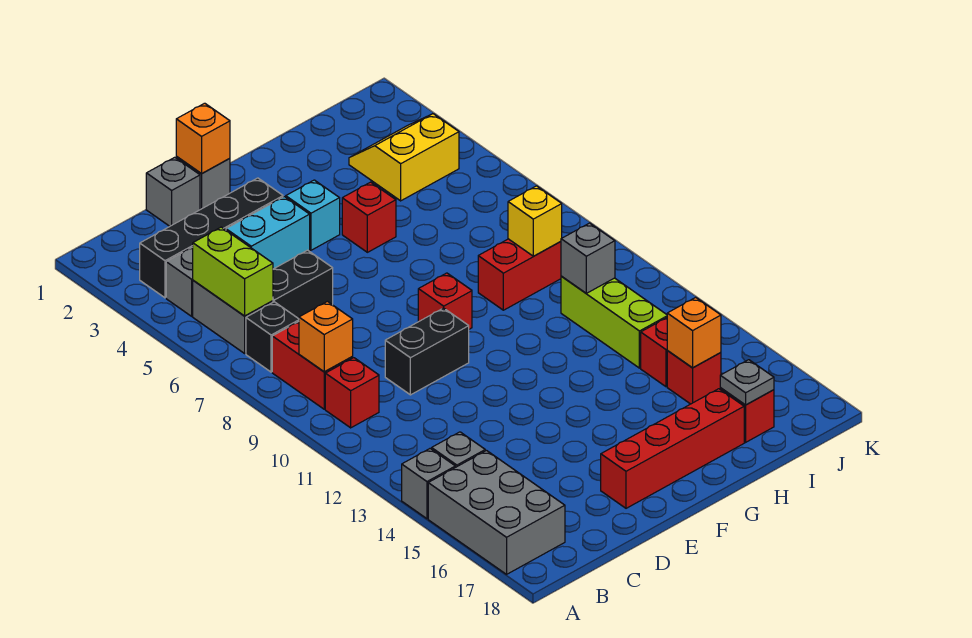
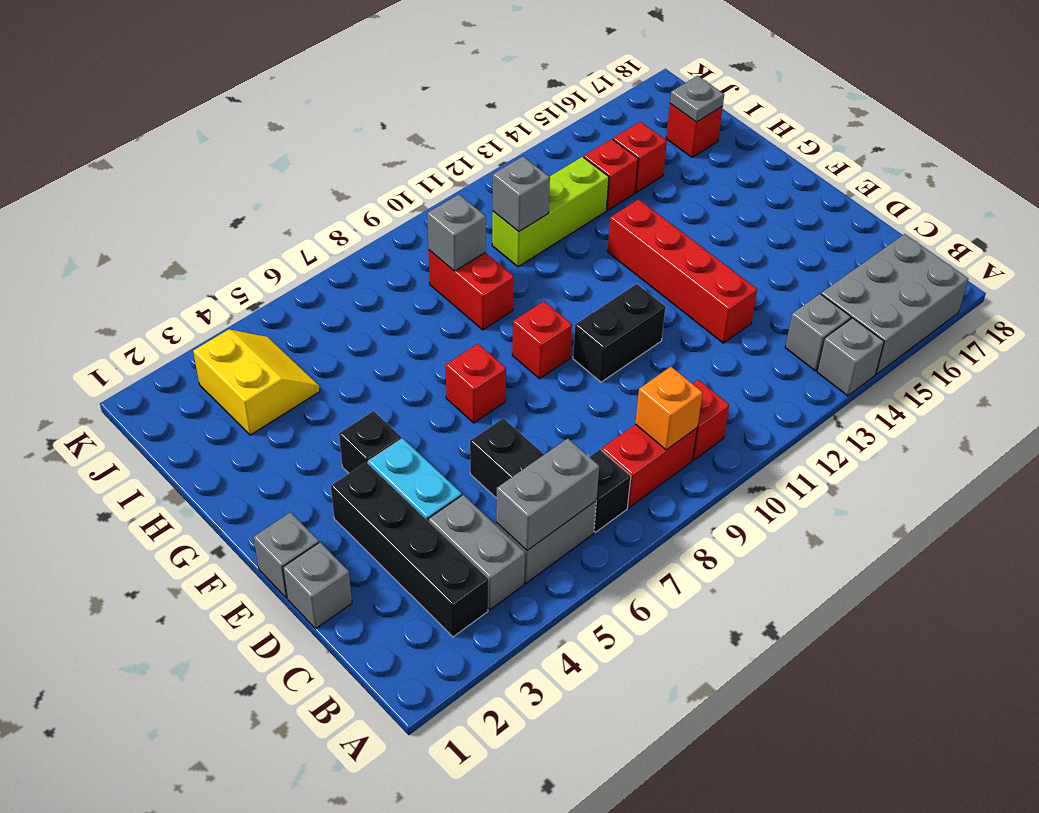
lime brick B5:B6 level 2 -> grey brick B5:B6 level 2
black brick D10:E10 level 1 -> black brick E10:E11 level 1
orange brick E1 level 2 -> none
red brick E17:H17 level 1 -> red brick D13:G13 level 1
cyan brick F4 level 1 -> black brick F4 level 1
red brick G5 level 1 -> red brick F7 level 1
yellow slope I3:J4 level 1 top 4 -> yellow slope I3:J4 level 1 top 3
yellow brick I9 level 2 -> grey brick I9 level 2
orange brick I15 level 2 -> none

